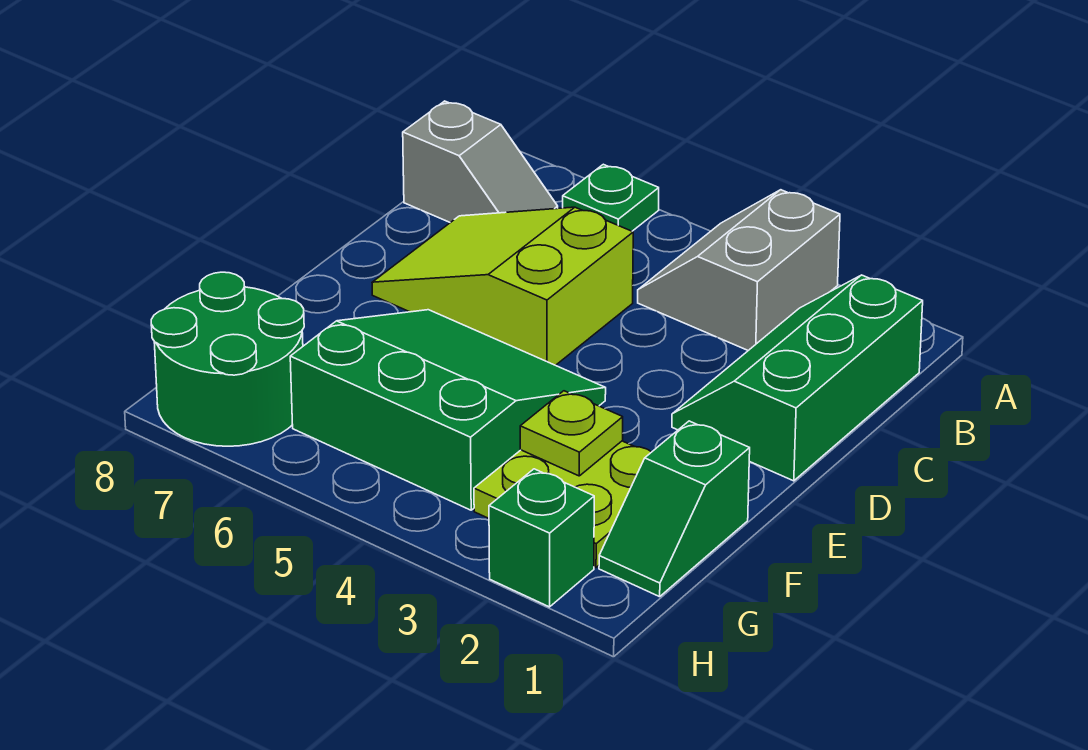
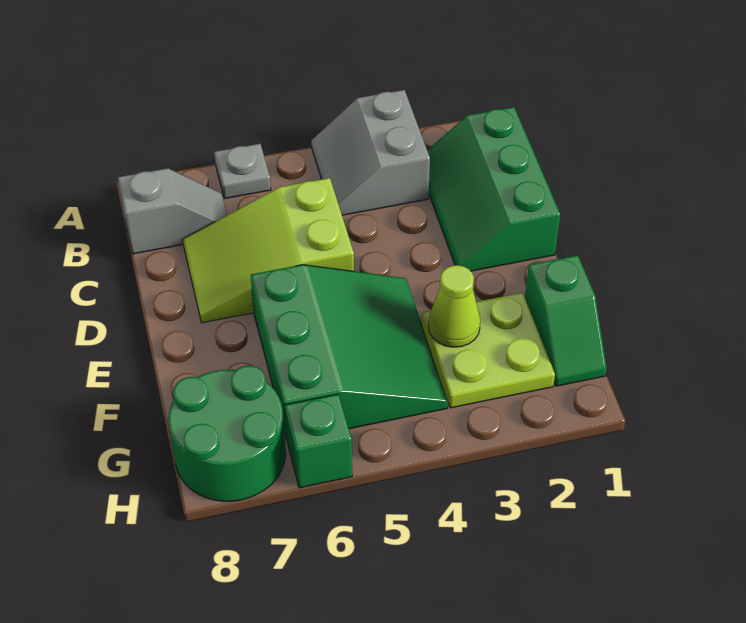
green plate A6 level 1 -> grey plate A6 level 1
green slope E4:G6 level 1 top G -> green slope E4:G6 level 1 top 6
lime plate F3 level 2 -> lime cone F3 level 2
green brick H2 level 1 -> green brick H6 level 1

